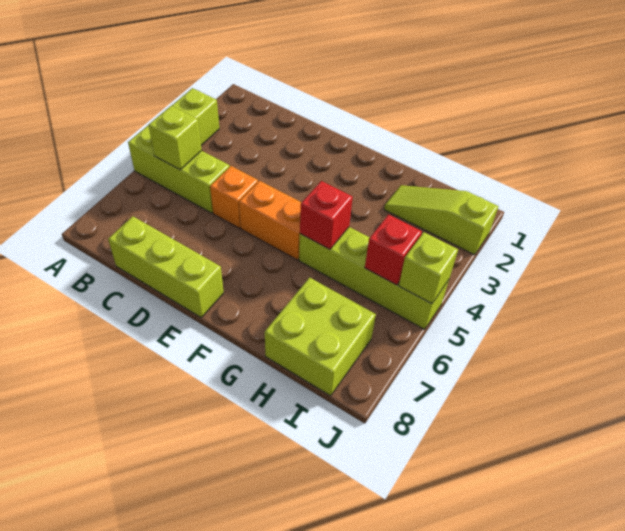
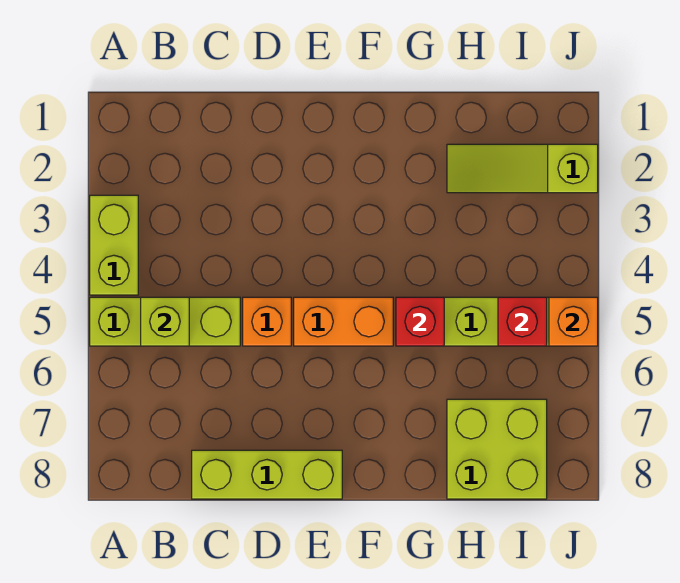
lime brick J5 level 2 -> orange brick J5 level 2

